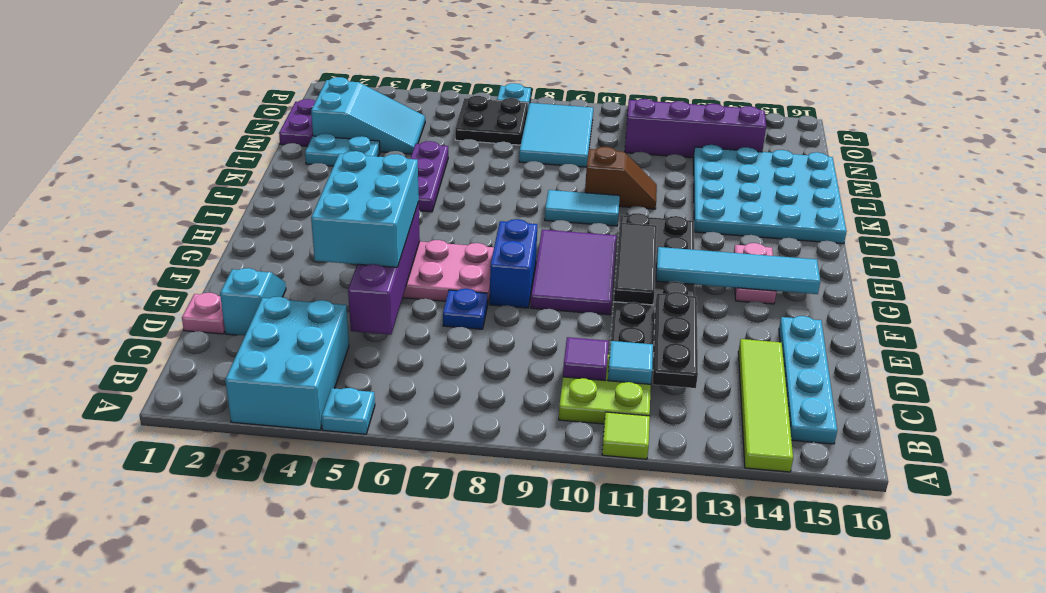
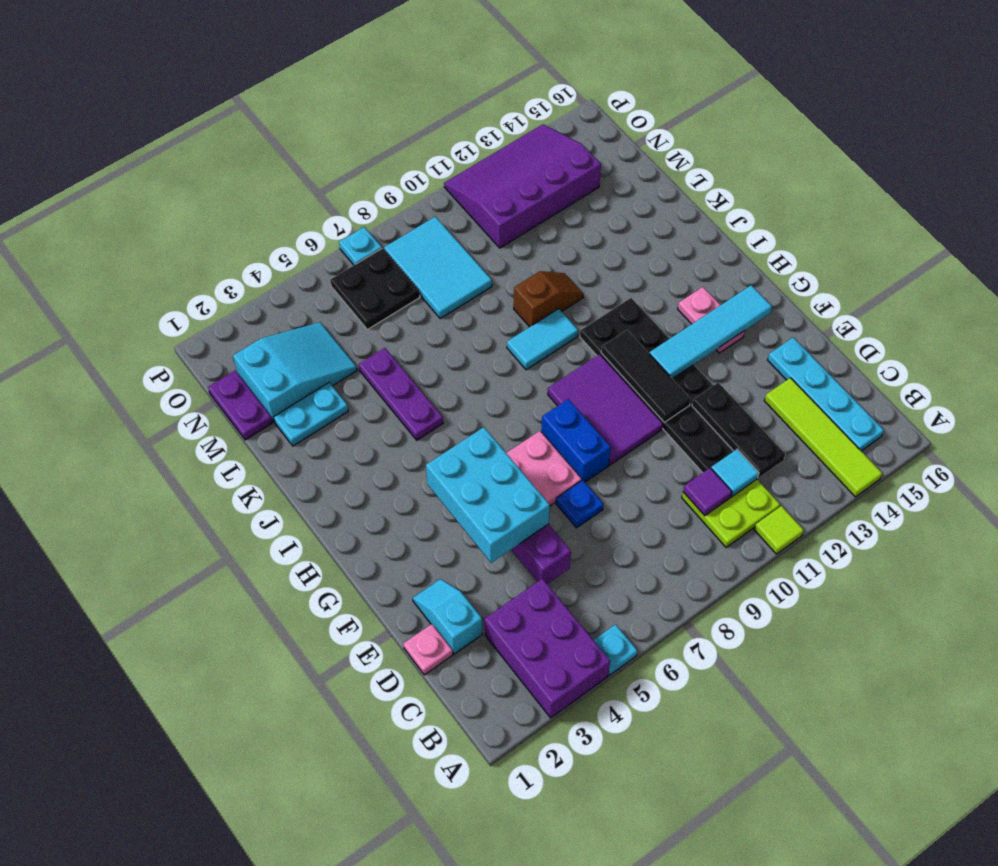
cyan brick A3:C4 level 1 -> purple brick A3:C4 level 1
cyan plate J13:M16 level 1 -> none

